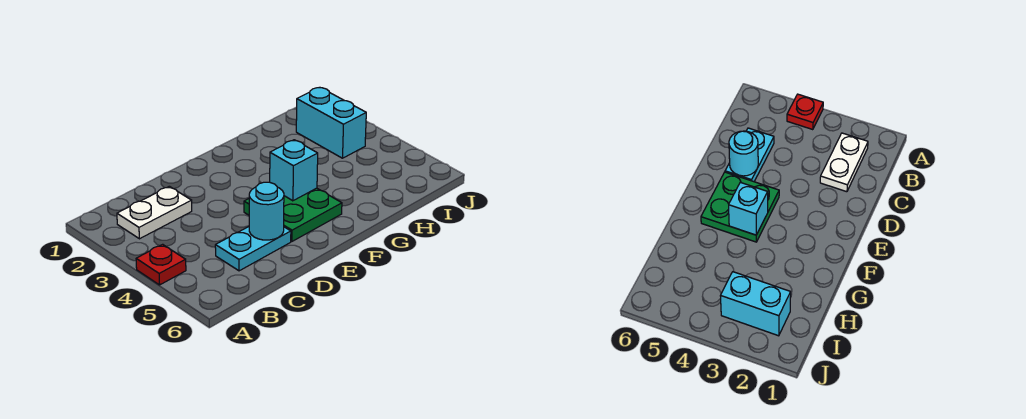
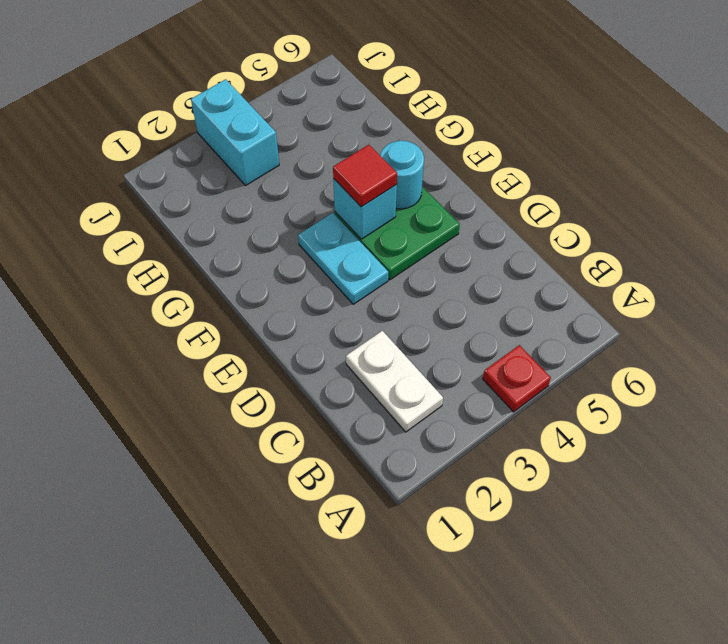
cyan plate C5:D5 level 1 -> cyan plate E3:F3 level 1
cyan round brick D5 level 2 -> cyan round brick F5 level 2
none -> red tile F4 level 3
cyan brick I2:I3 level 1 -> cyan brick I3:J3 level 1

